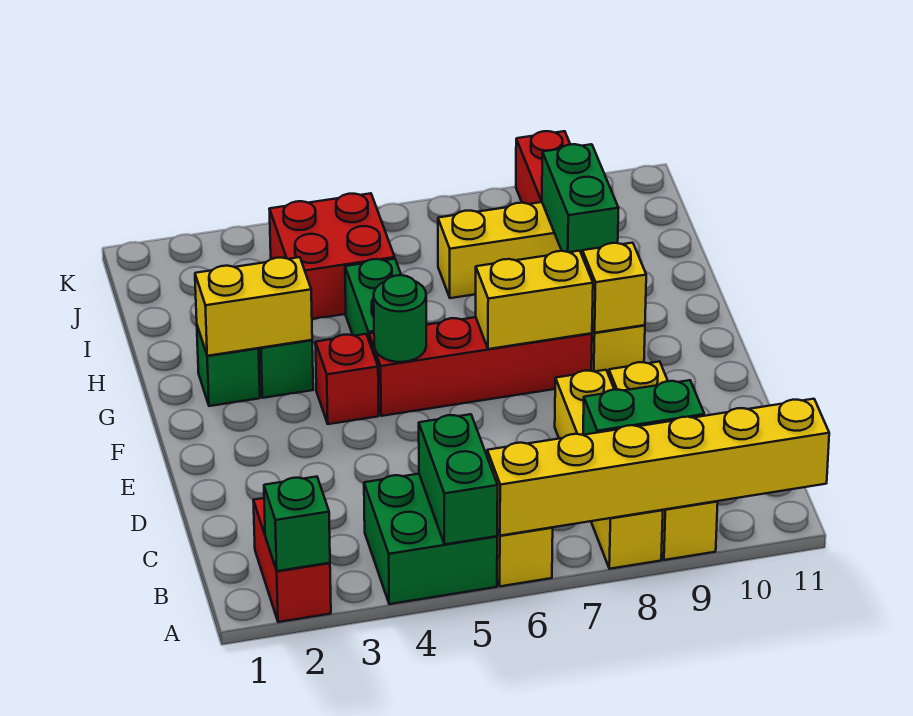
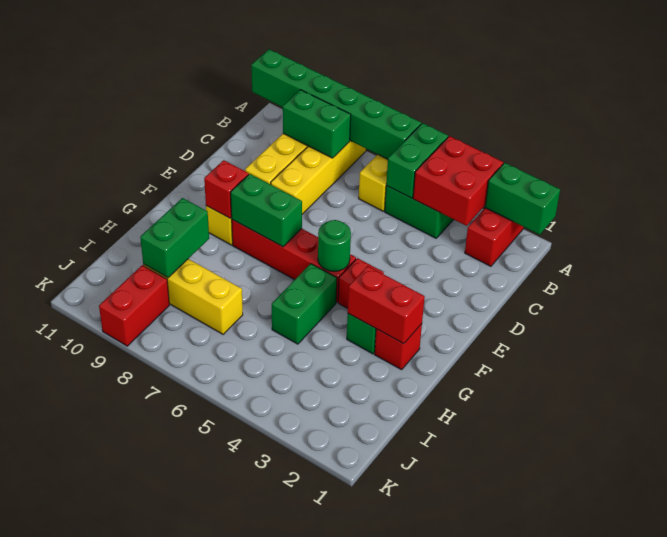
green brick A2 level 2 -> green brick A1:A2 level 2
yellow brick A6:A11 level 2 -> green brick A6:A11 level 2
yellow brick F7:F8 level 2 -> green brick F7:F8 level 2
yellow brick F9 level 2 -> red brick F9 level 2
green brick G2 level 1 -> red brick G2 level 1
yellow brick G2:G3 level 2 -> red brick G2:G3 level 2
red brick I4:J5 level 1 -> red brick A3:B4 level 2

